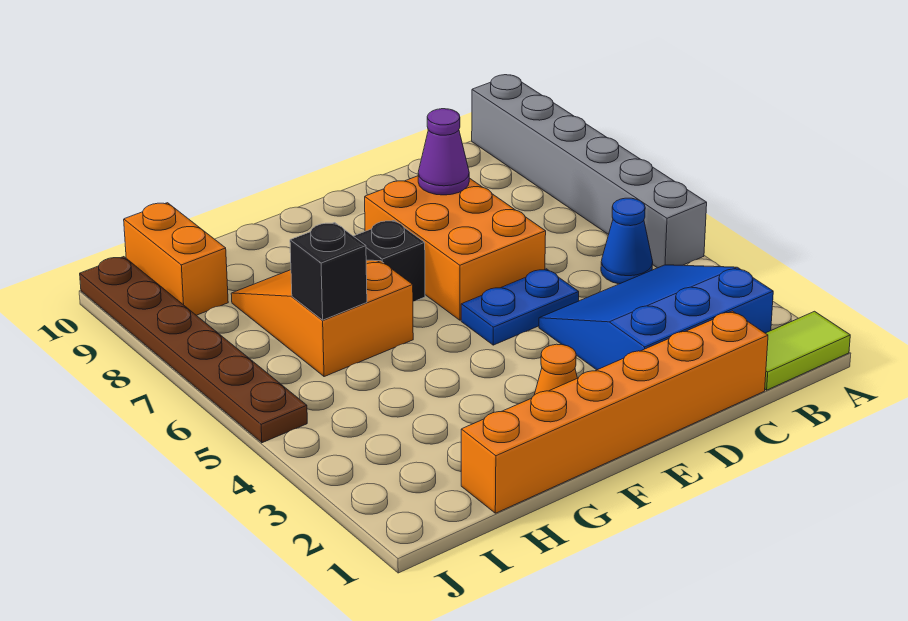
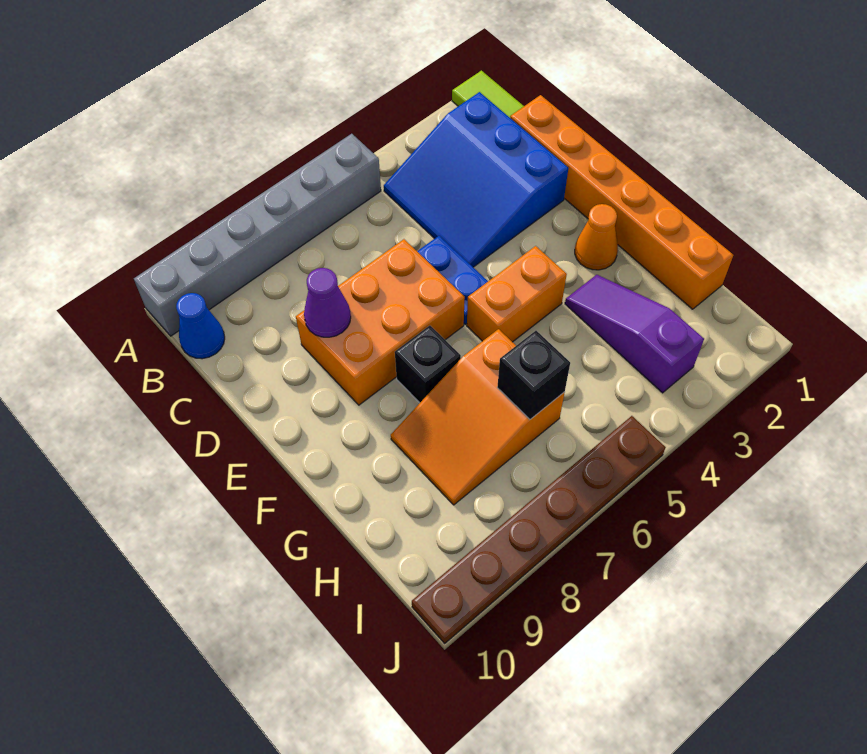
blue cone B5 level 1 -> blue cone B10 level 1
none -> purple slope G3:I3 level 1 top I
orange brick I9:I10 level 1 -> orange brick F4:F5 level 1

